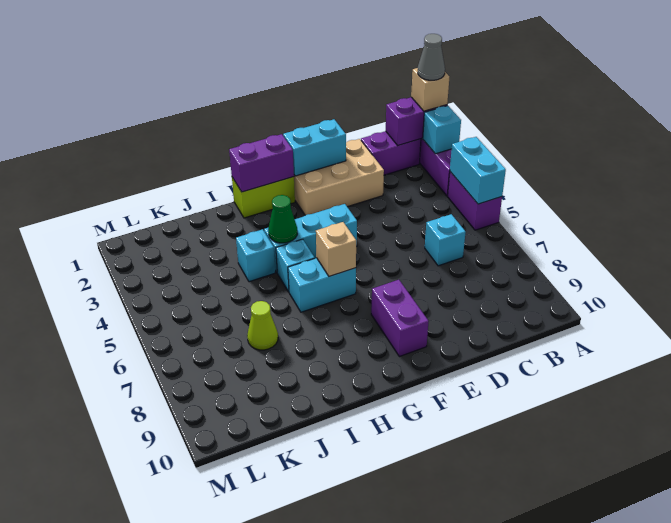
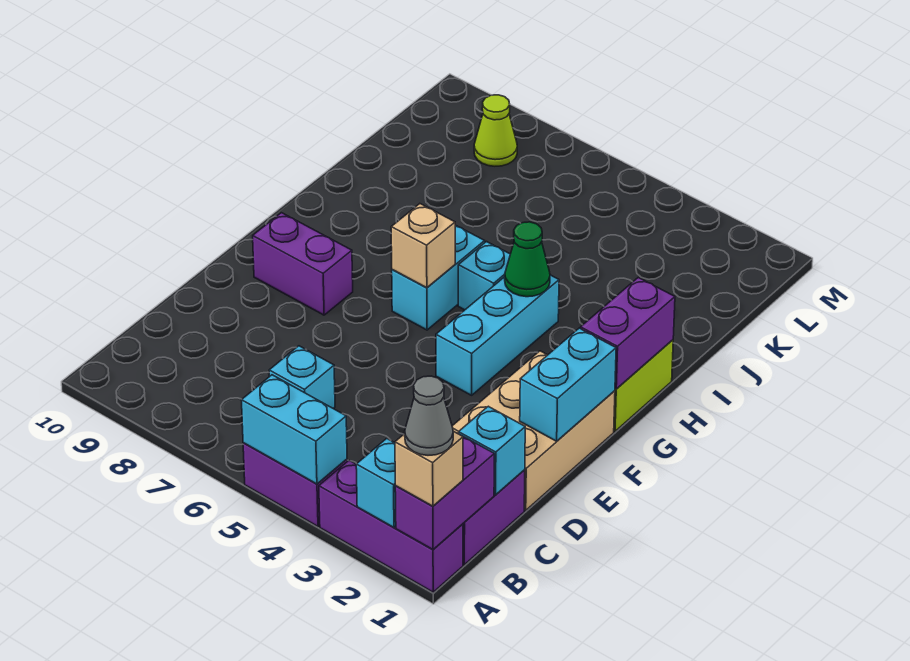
cyan brick I4 level 1 -> cyan brick C1 level 2
lime cone J7 level 1 -> lime cone L8 level 1

